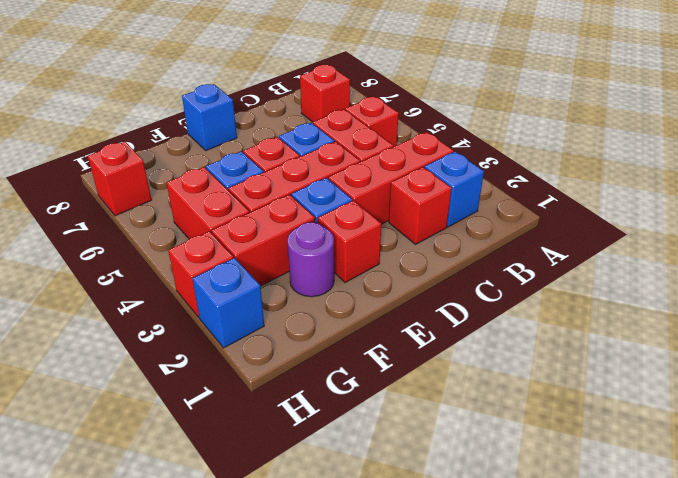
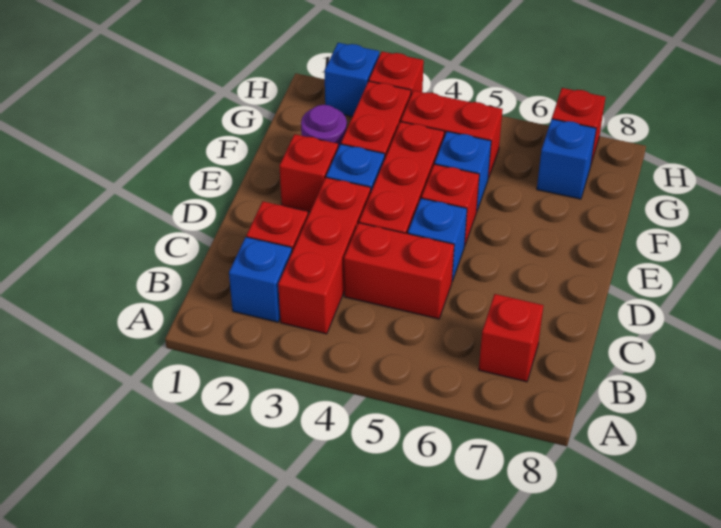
red brick B5 level 1 -> none
blue brick E8 level 1 -> blue brick G7 level 1

